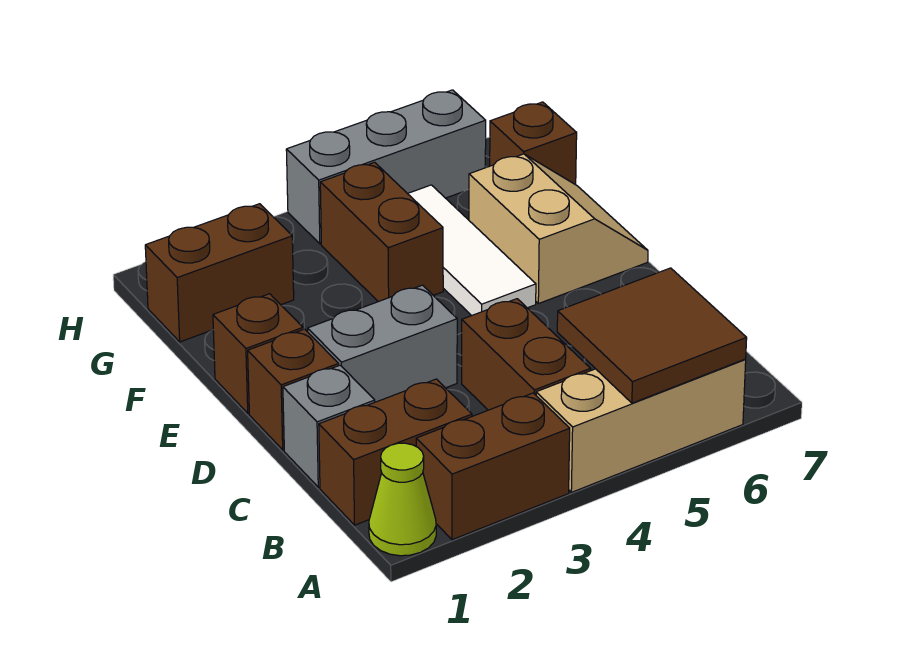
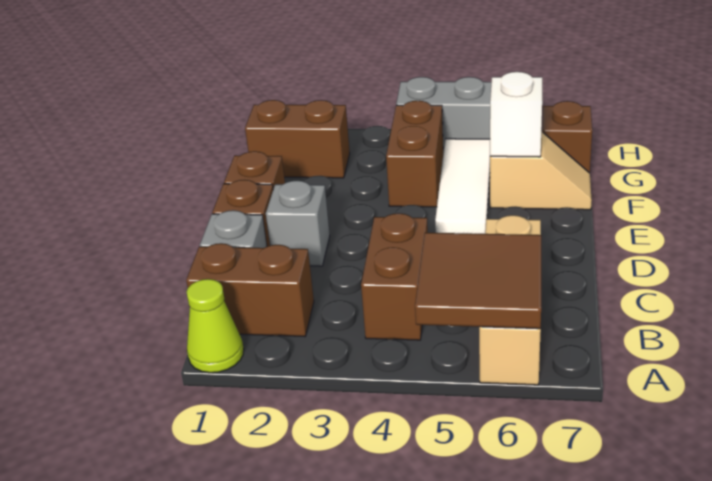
brown brick A2:A3 level 1 -> none
tan brick A4:A6 level 1 -> tan brick A6:C6 level 1
grey brick D2:D3 level 1 -> grey brick D2 level 1
tan slope E6:F7 level 1 top 6 -> tan slope F6:F7 level 1 top 6
none -> white brick F6 level 2

